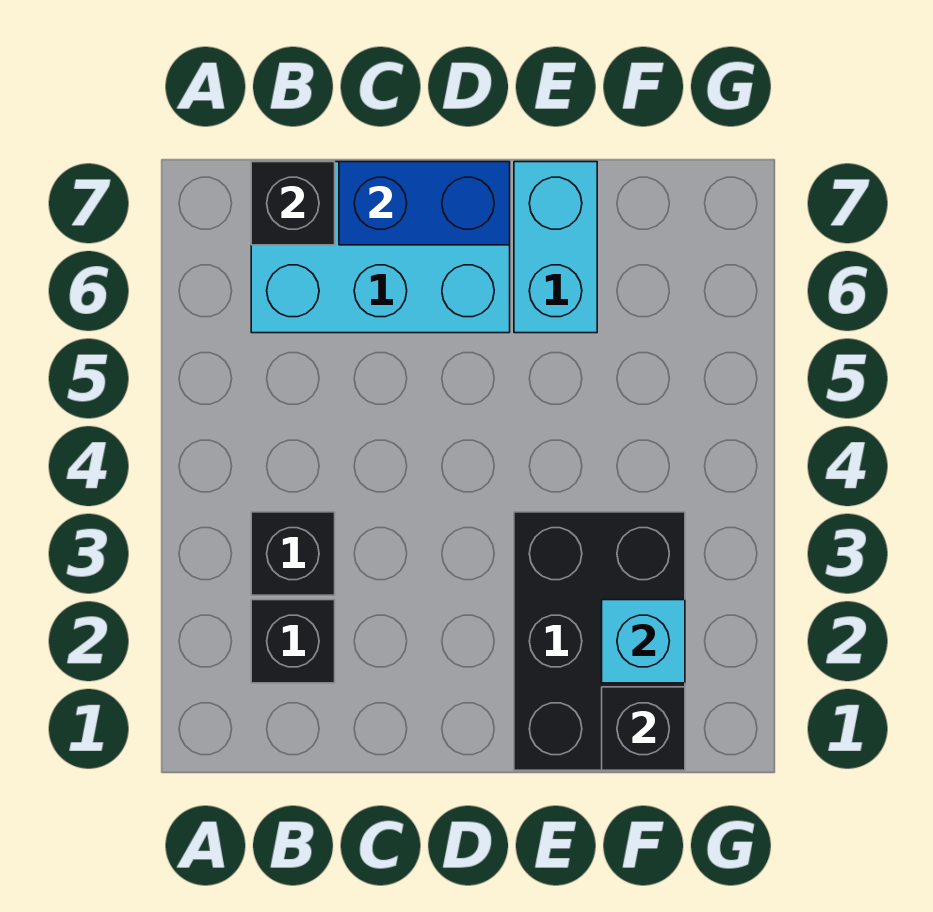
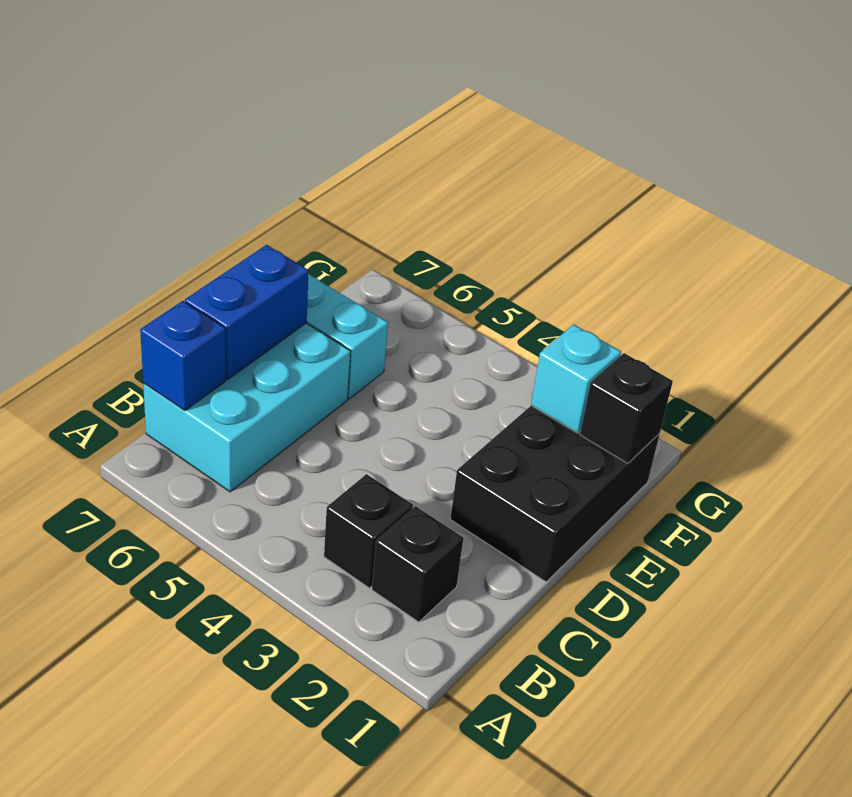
black brick B7 level 2 -> blue brick B7 level 2
black brick E1:F3 level 1 -> black brick D1:F2 level 1

